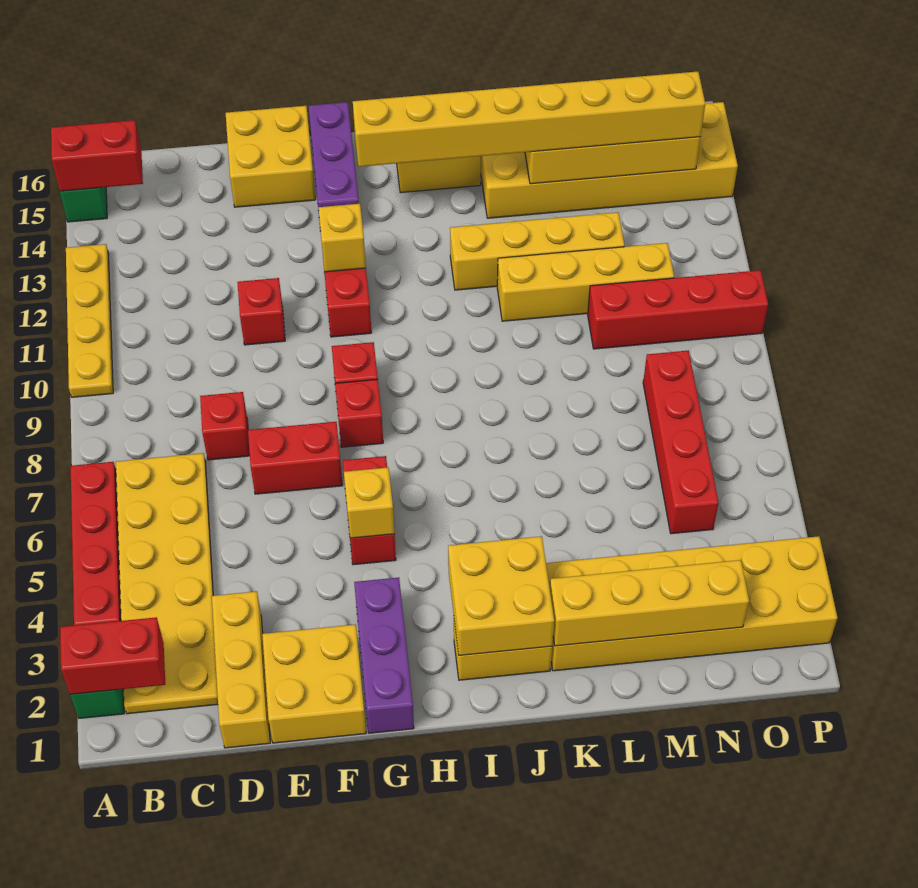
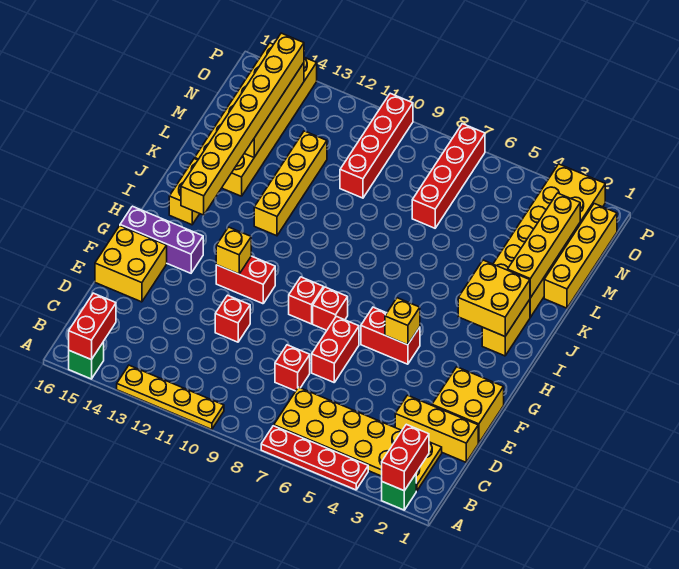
purple brick G1:G3 level 1 -> none
yellow brick K11:N11 level 1 -> yellow brick L1:O1 level 1
red brick N5:N8 level 1 -> red brick M7:P7 level 1

